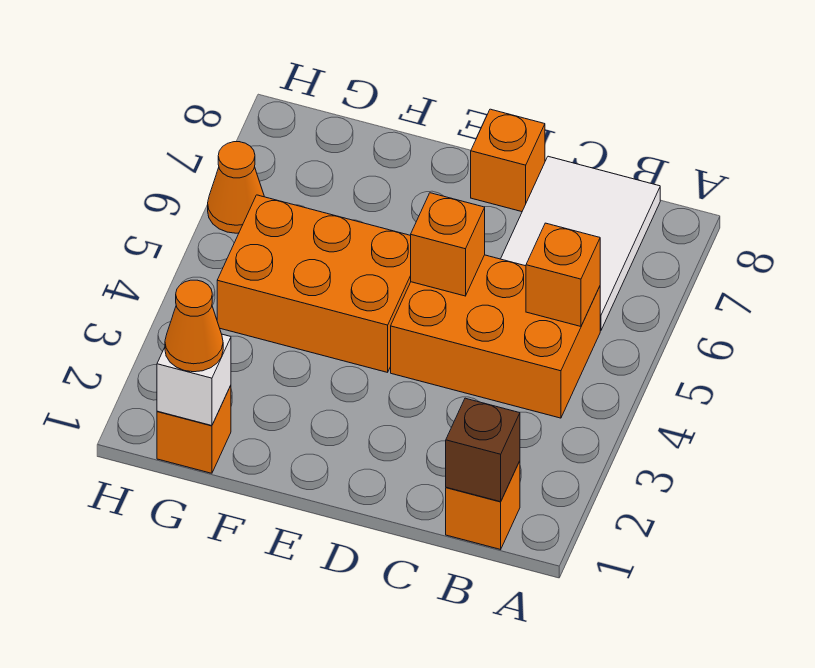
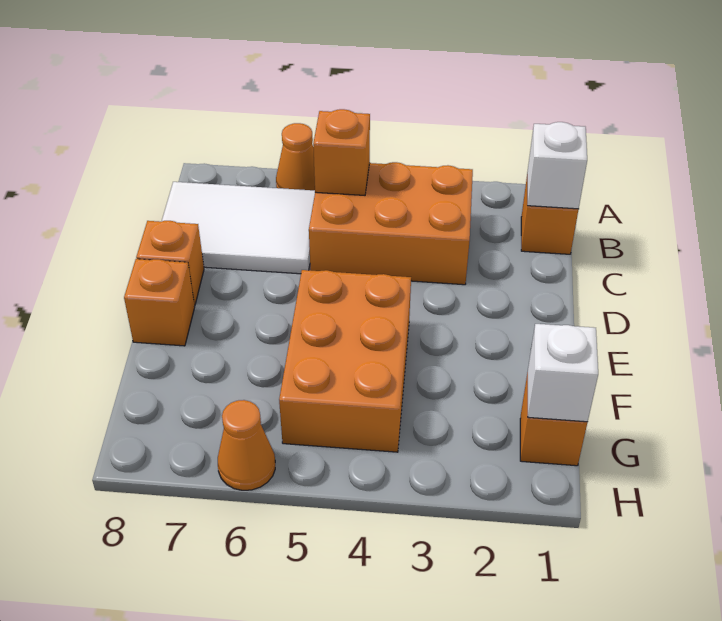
brown brick B1 level 2 -> white brick B1 level 2
orange brick B4:D5 level 1 -> orange brick B3:C5 level 1
orange brick D5 level 2 -> orange brick E8 level 1
orange cone G1 level 3 -> orange cone A6 level 1

